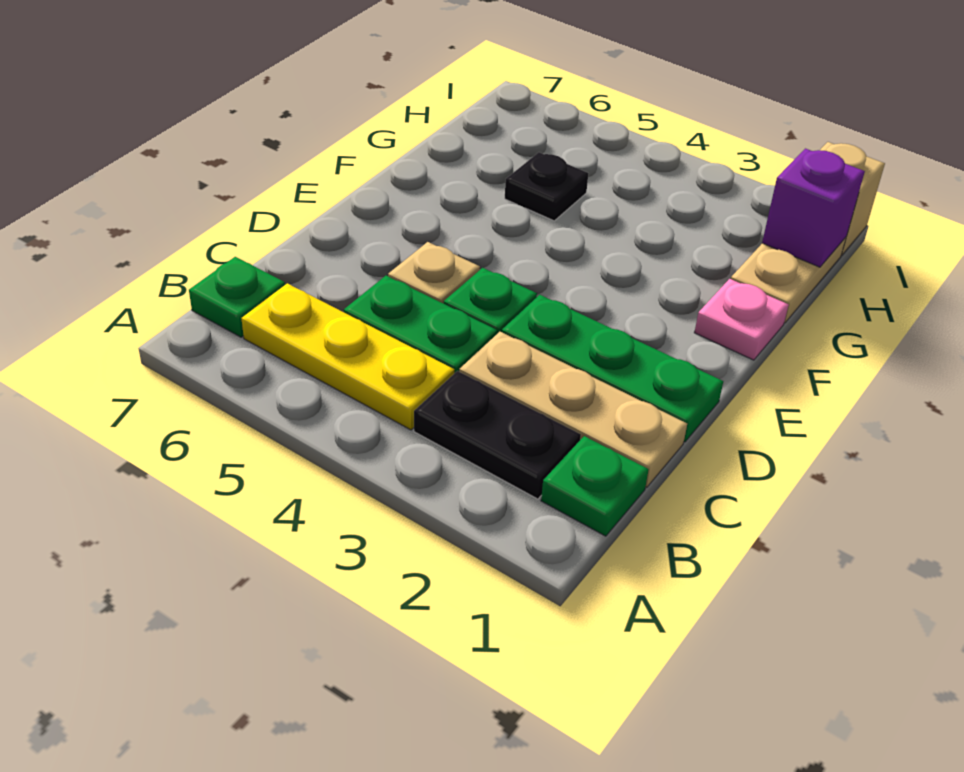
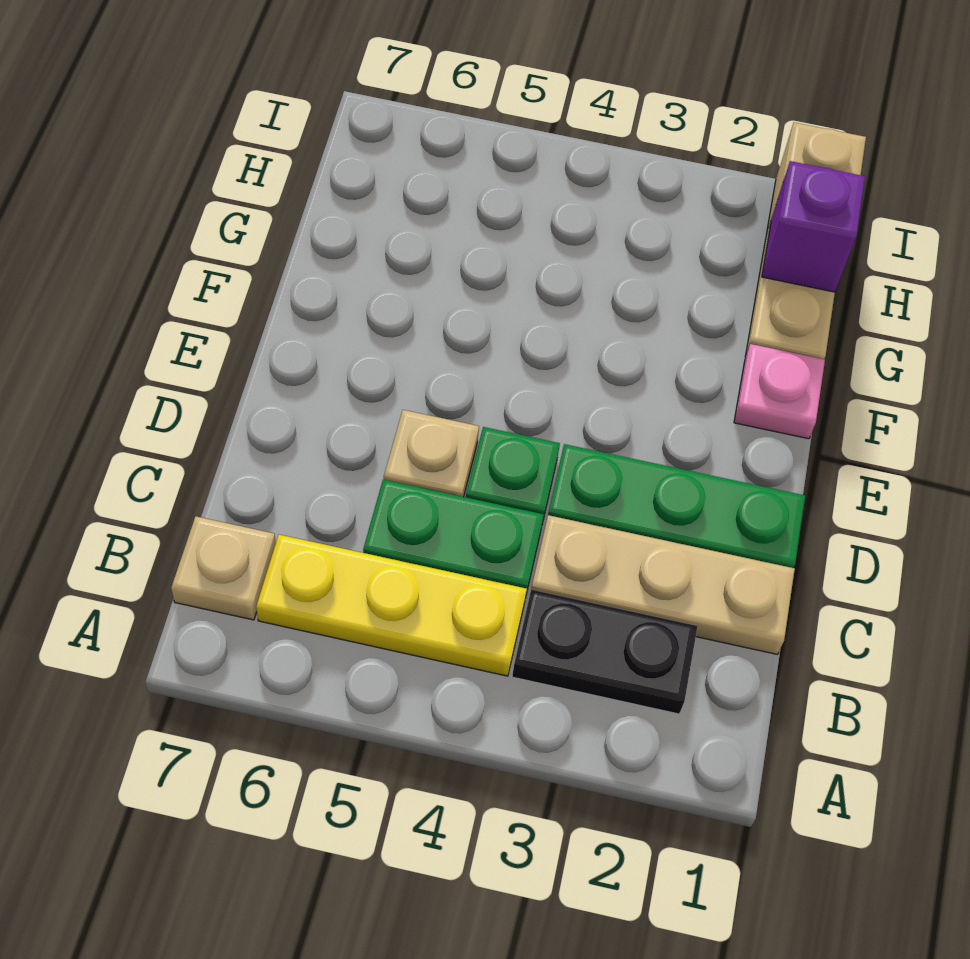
green plate B1 level 1 -> none
green plate B7 level 1 -> tan plate B7 level 1
black plate G5 level 1 -> none

